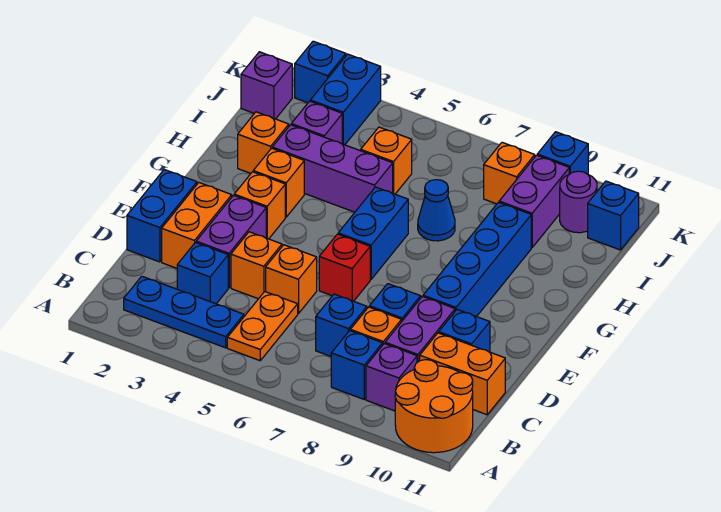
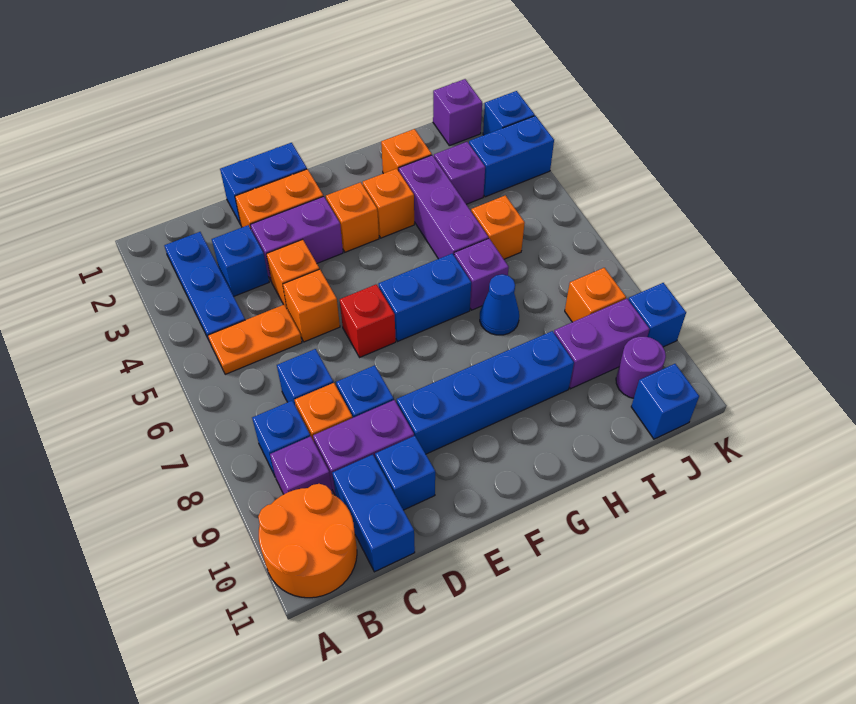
orange brick C10:C11 level 1 -> blue brick C10:C11 level 1
none -> purple brick H6 level 1

